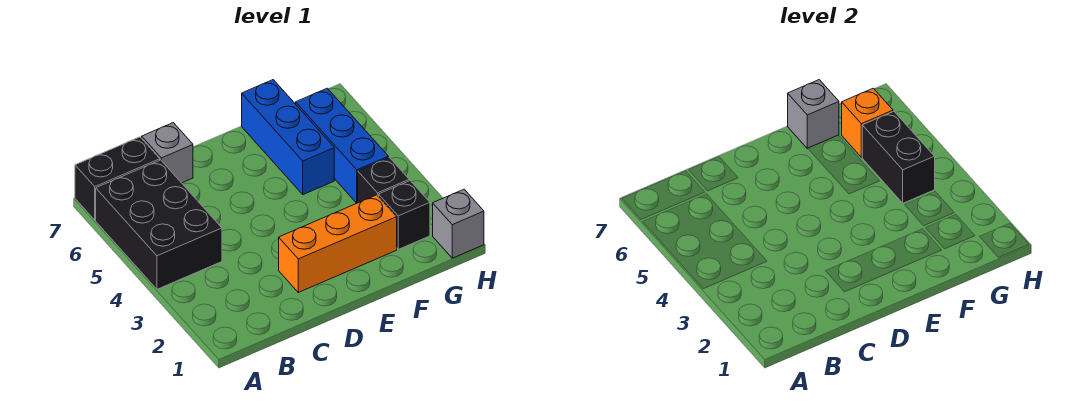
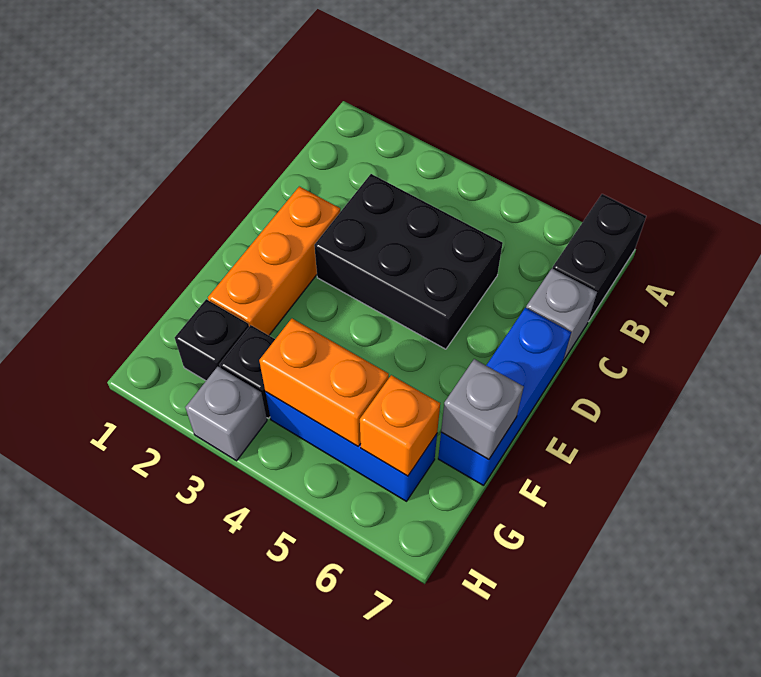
black brick A4:B6 level 1 -> black brick C3:D5 level 1
blue brick F5:F7 level 1 -> blue brick D7:F7 level 1
black brick G4:G5 level 2 -> orange brick G4:G5 level 2
grey brick H1 level 1 -> grey brick H3 level 1

